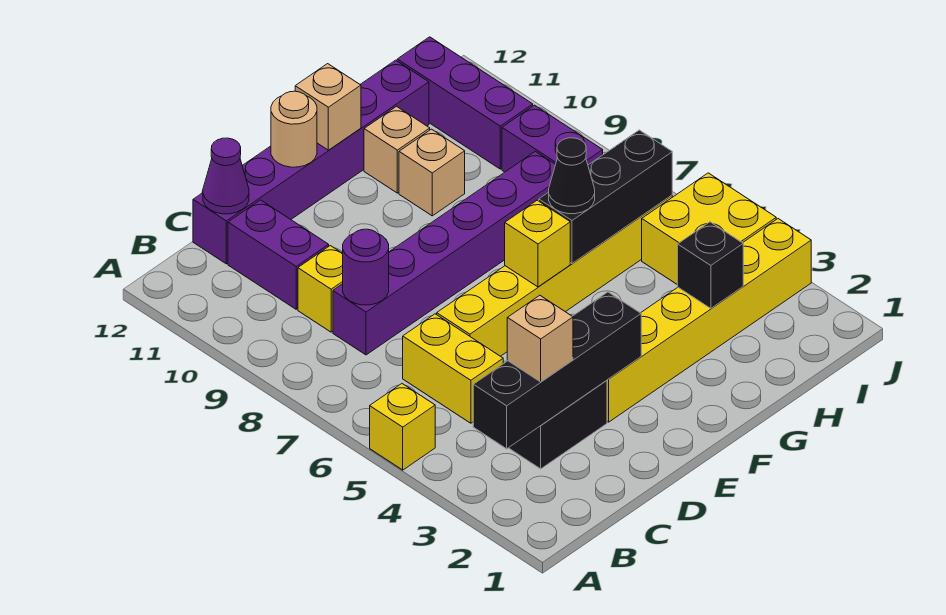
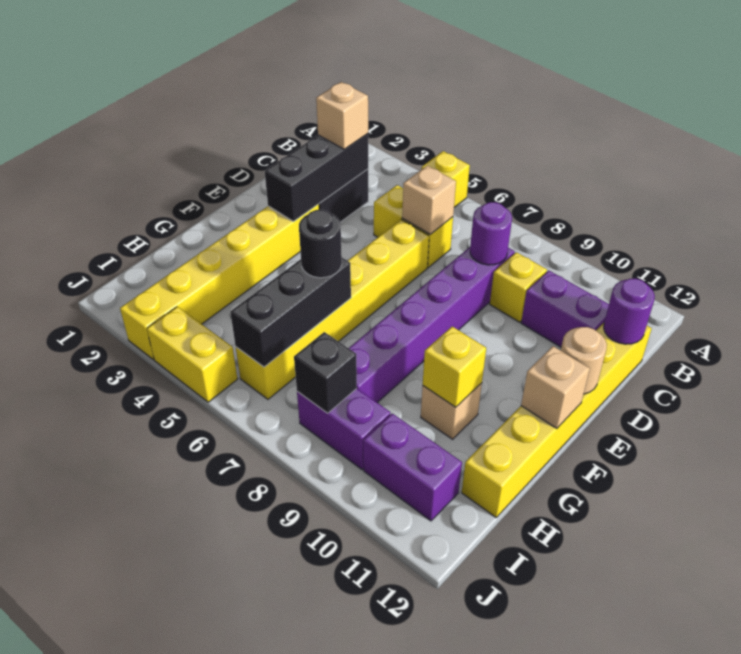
black brick B3:E3 level 2 -> black brick C3:E3 level 2
purple brick C12:H12 level 1 -> yellow brick C12:H12 level 1
purple cone C12 level 2 -> purple round brick C12 level 2
yellow brick F6 level 2 -> yellow brick G10 level 2
black cone G6 level 3 -> black round brick G6 level 3
tan brick G11 level 1 -> tan brick C6 level 2
black brick H3 level 2 -> black brick I8 level 2
yellow brick I4:J5 level 1 -> yellow brick J4:J5 level 1
purple brick I10:I12 level 1 -> purple brick I10:I11 level 1

